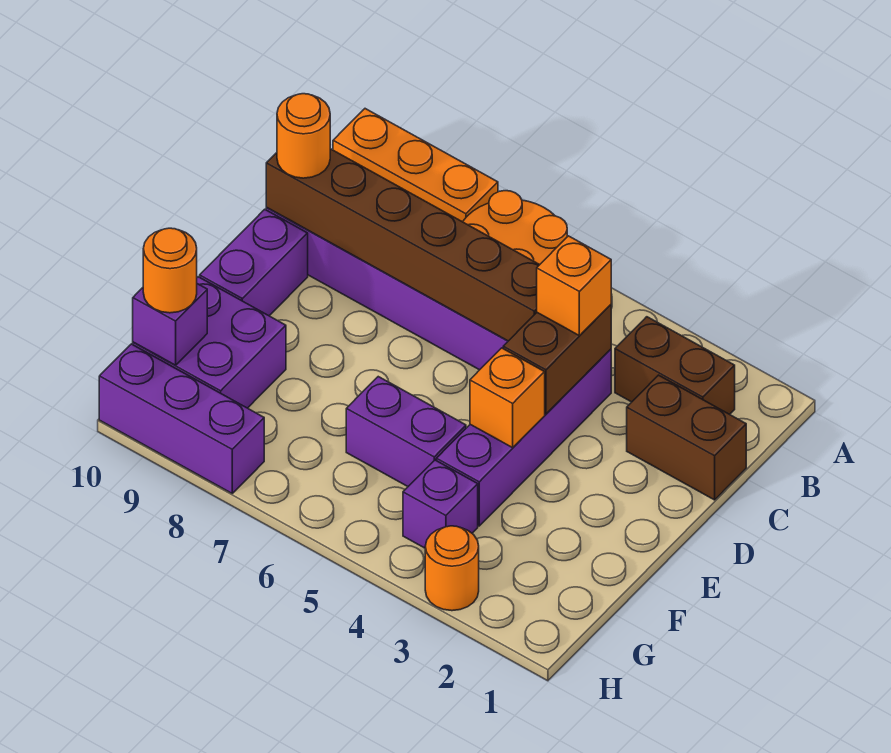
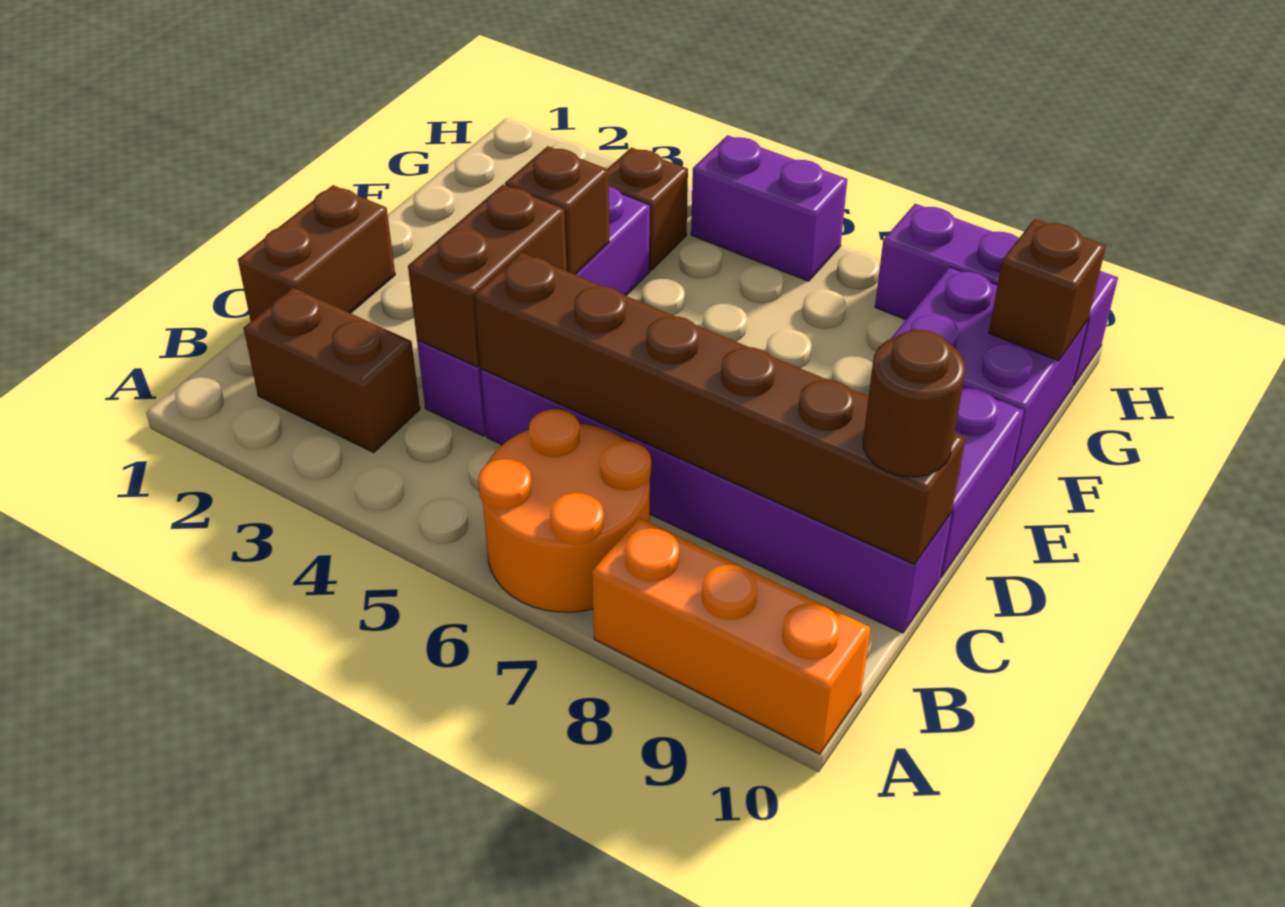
brown brick C1:C2 level 1 -> brown brick C1:D1 level 1
orange brick C4 level 3 -> none
orange round brick C10 level 3 -> brown round brick C10 level 3
orange brick E4 level 2 -> brown brick E4 level 2
purple brick F5:F6 level 1 -> purple brick H5:H6 level 1
purple brick G4 level 1 -> brown brick G4 level 1
purple brick G10 level 2 -> brown brick G10 level 2
orange round brick G10 level 3 -> none
orange round brick H3 level 1 -> none

